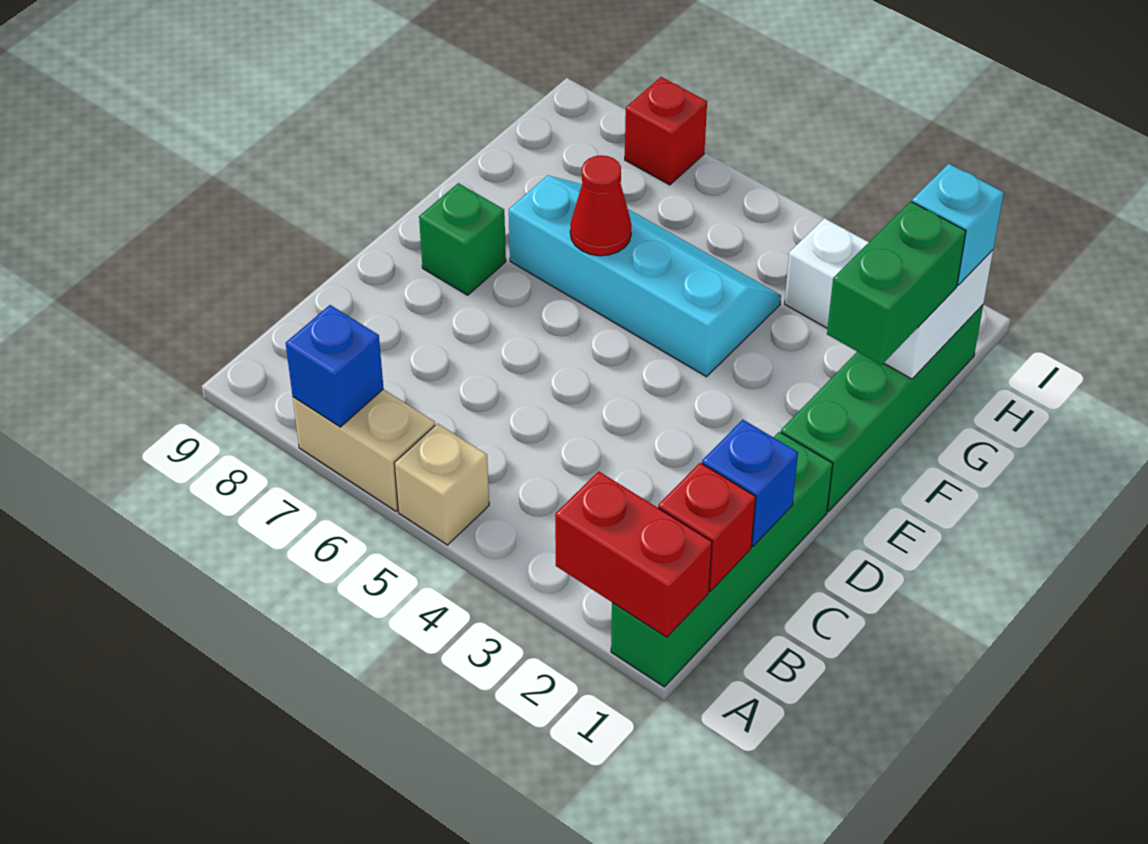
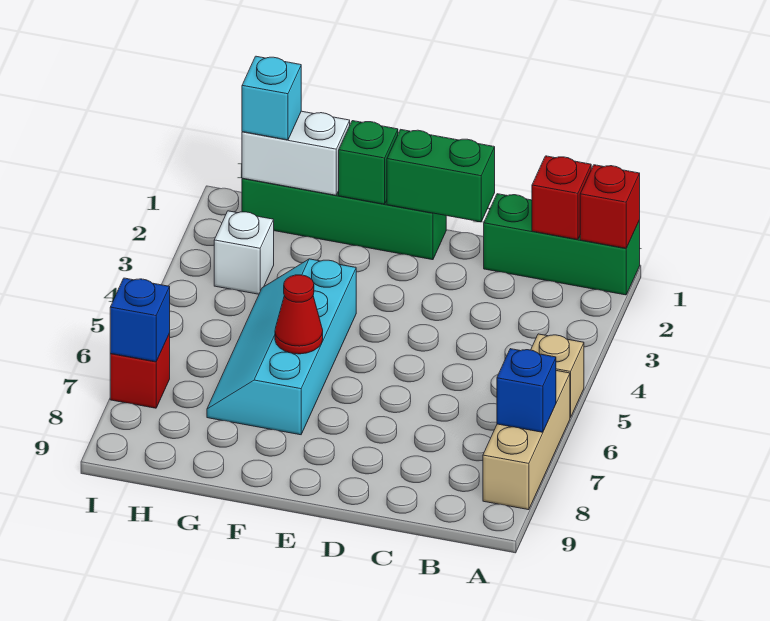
green brick A1:D1 level 1 -> green brick A1:C1 level 1
red brick A1:A2 level 2 -> red brick A1 level 2
tan brick A6:A7 level 1 -> tan brick A6:A8 level 1
blue brick C1 level 2 -> blue brick I7 level 2
green brick E8 level 1 -> green brick F1 level 2
green brick F1:G1 level 3 -> green brick D1:E1 level 2

